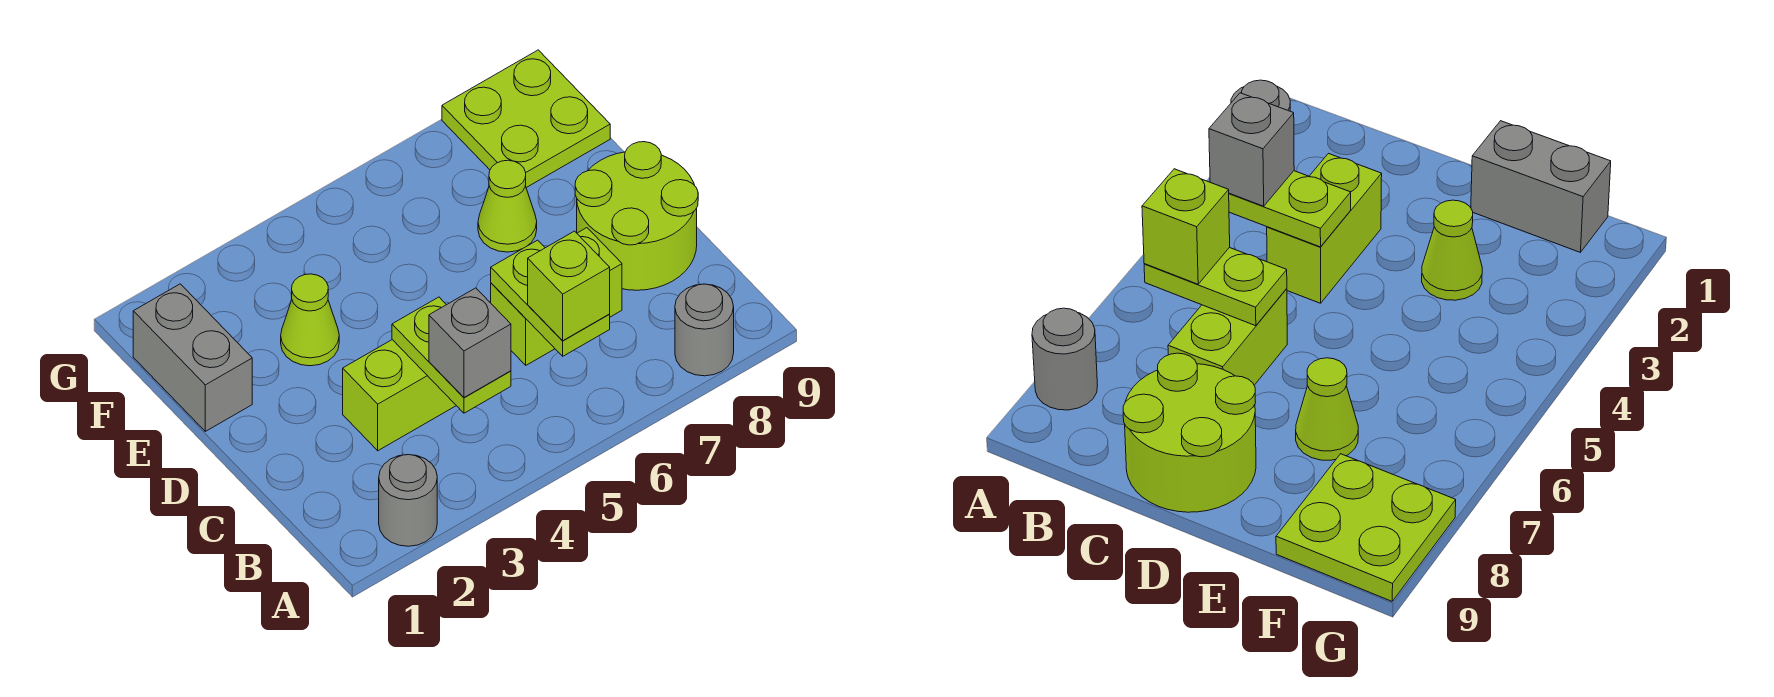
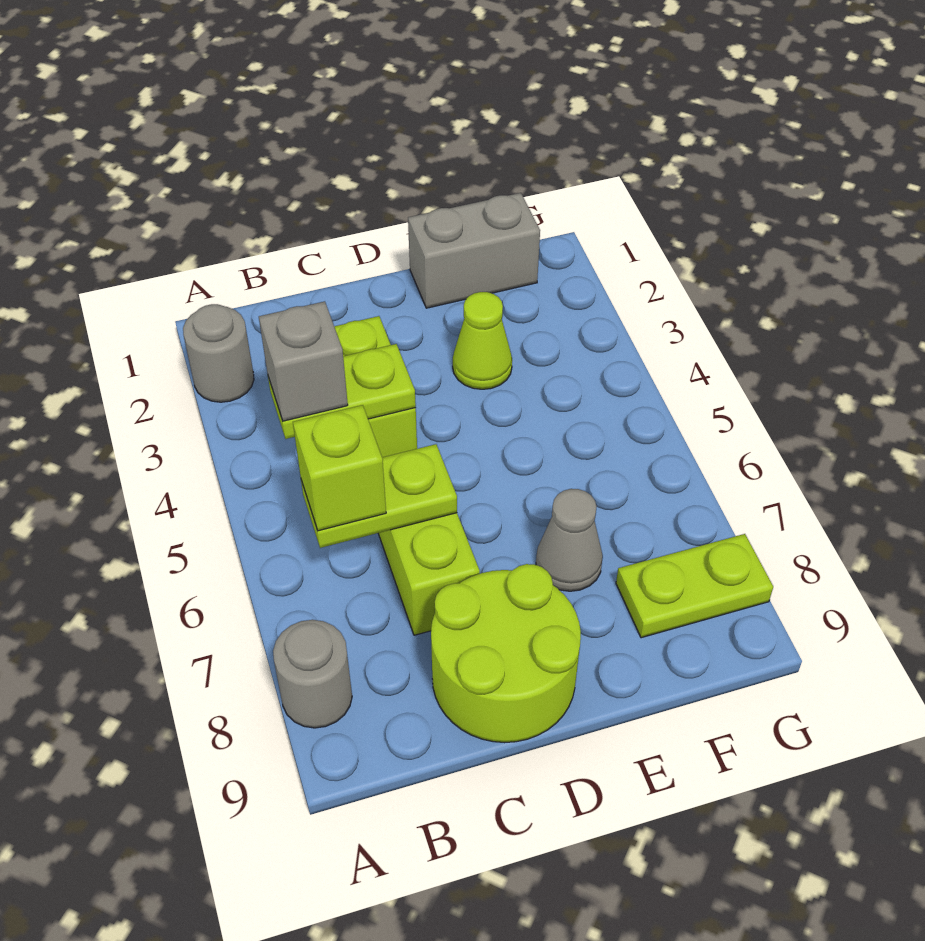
lime cone E7 level 1 -> grey cone E7 level 1
lime plate F8:G9 level 1 -> lime plate F8:G8 level 1

